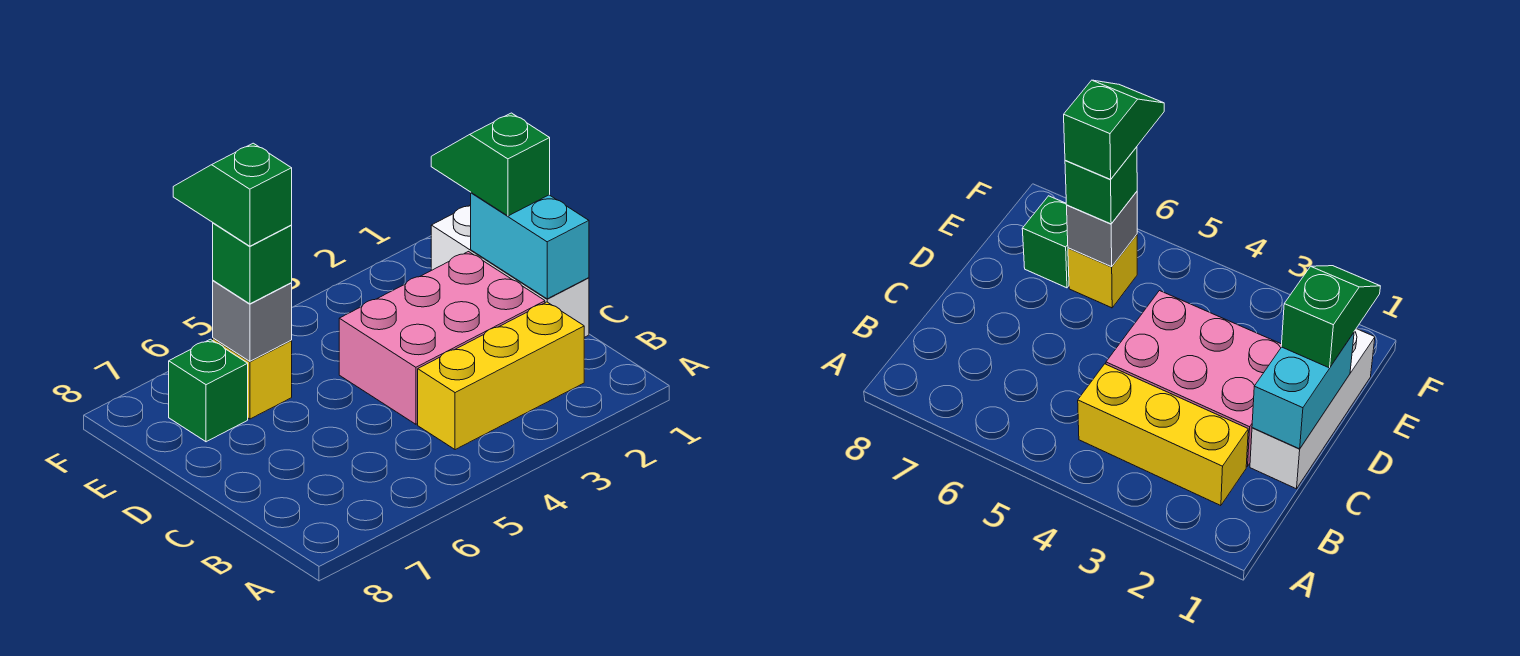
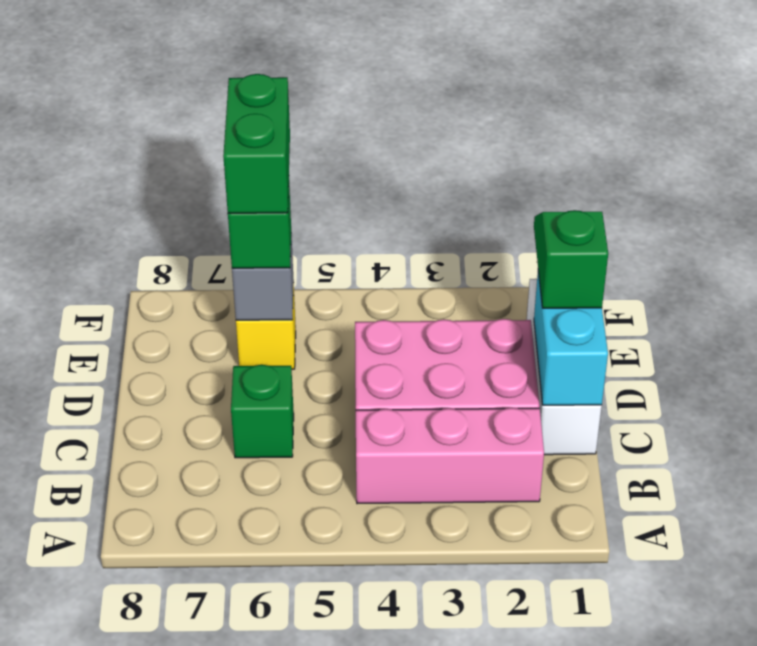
yellow brick B2:B4 level 1 -> pink brick B2:B4 level 1
green slope E6:F6 level 4 top E -> green brick E6:F6 level 4
green brick E7 level 1 -> green brick C6 level 1

